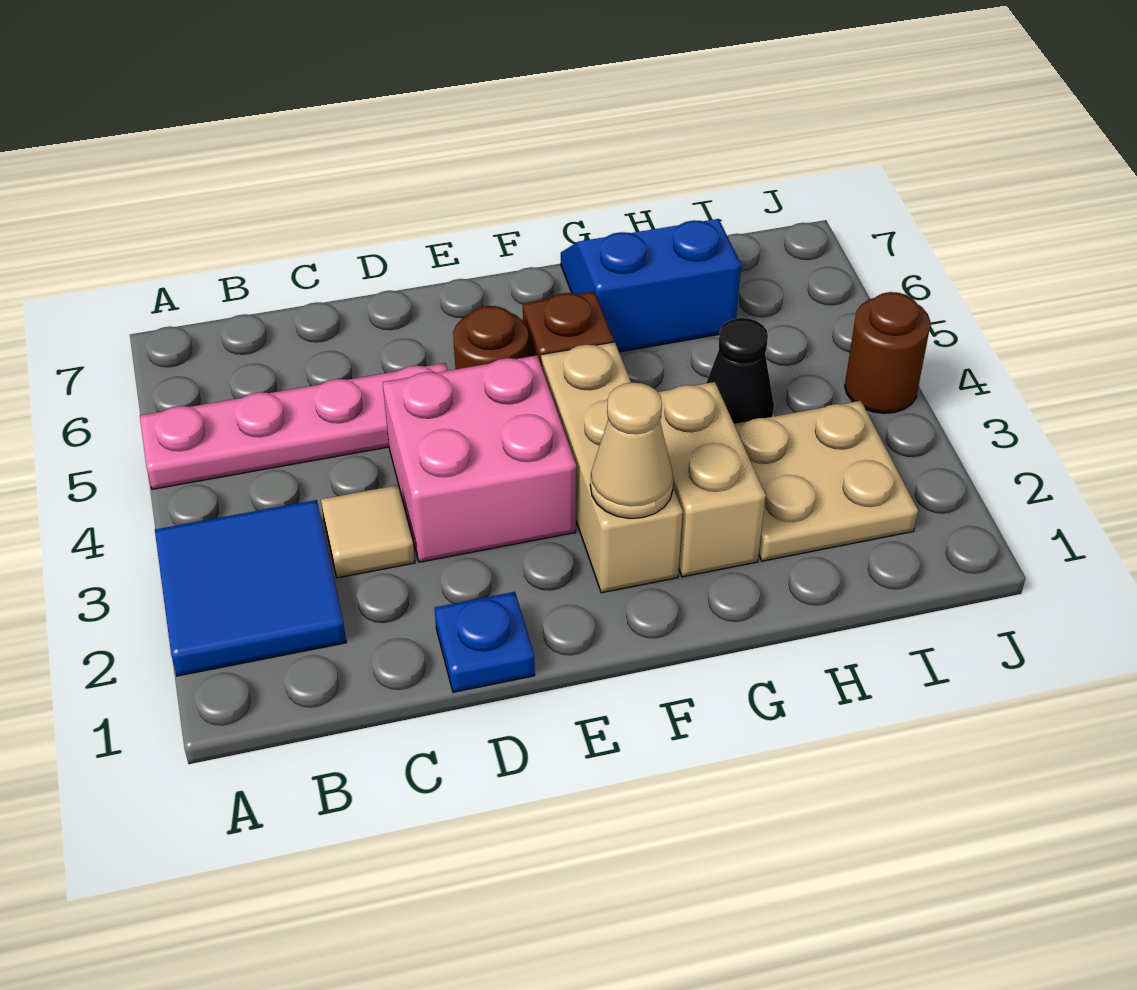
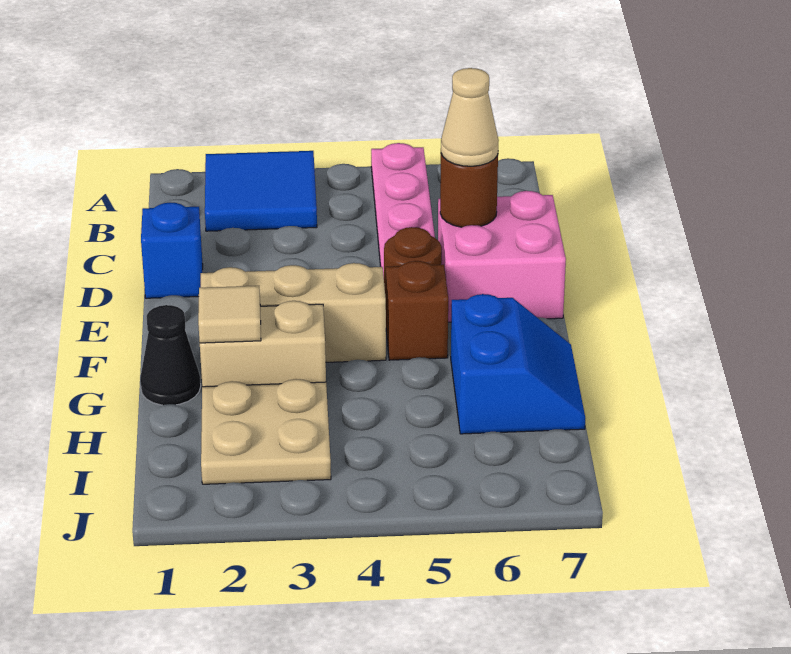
tan tile C3 level 1 -> tan tile G2 level 2
blue plate D1 level 1 -> blue brick D1 level 1
pink brick D3:E4 level 1 -> pink brick D6:E7 level 1
tan cone F2 level 2 -> tan cone D6 level 3
black cone H4 level 1 -> black cone G1 level 1
brown round brick J4 level 1 -> brown round brick D6 level 2

